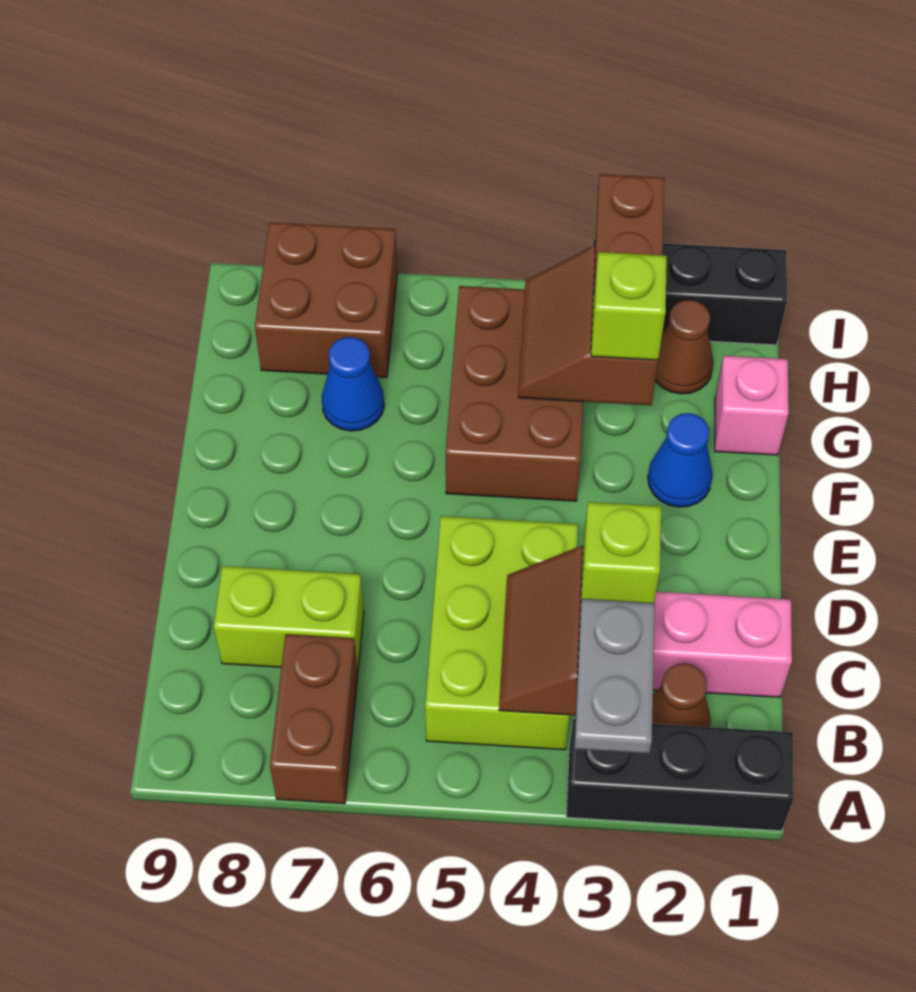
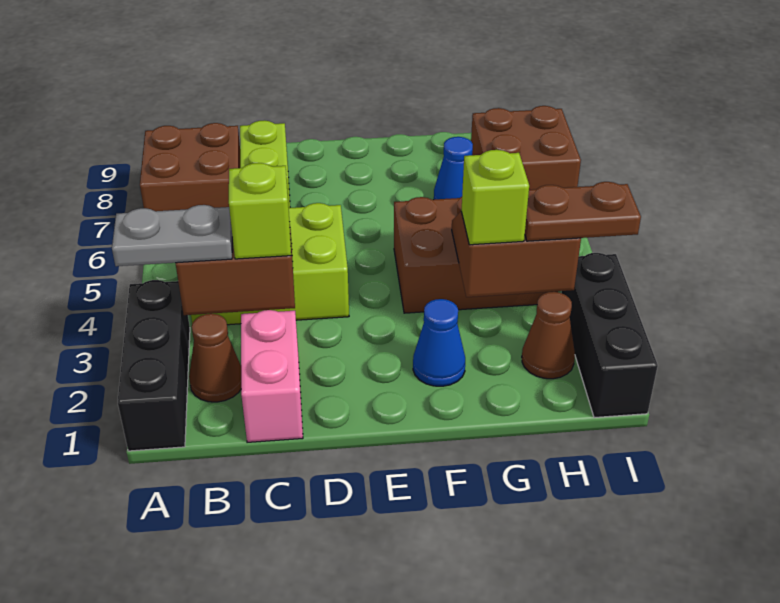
brown brick A7:B7 level 1 -> brown brick A7:B8 level 1
pink brick G1 level 1 -> none

